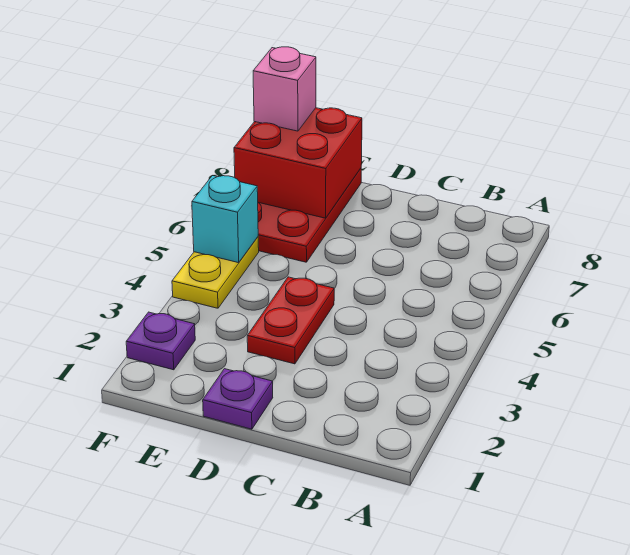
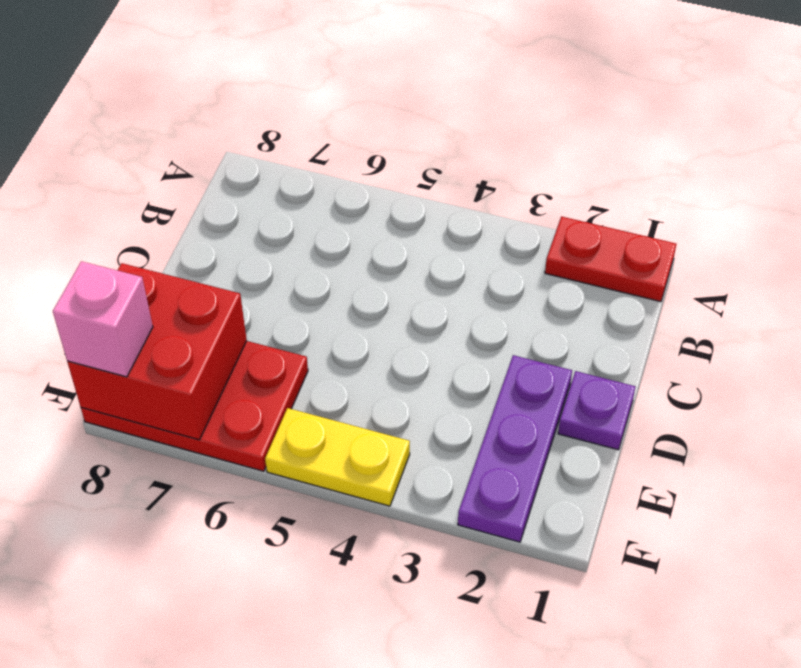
red plate D3:D4 level 1 -> red plate A1:A2 level 1
purple plate F2 level 1 -> purple plate D2:F2 level 1
cyan brick F5 level 2 -> none

